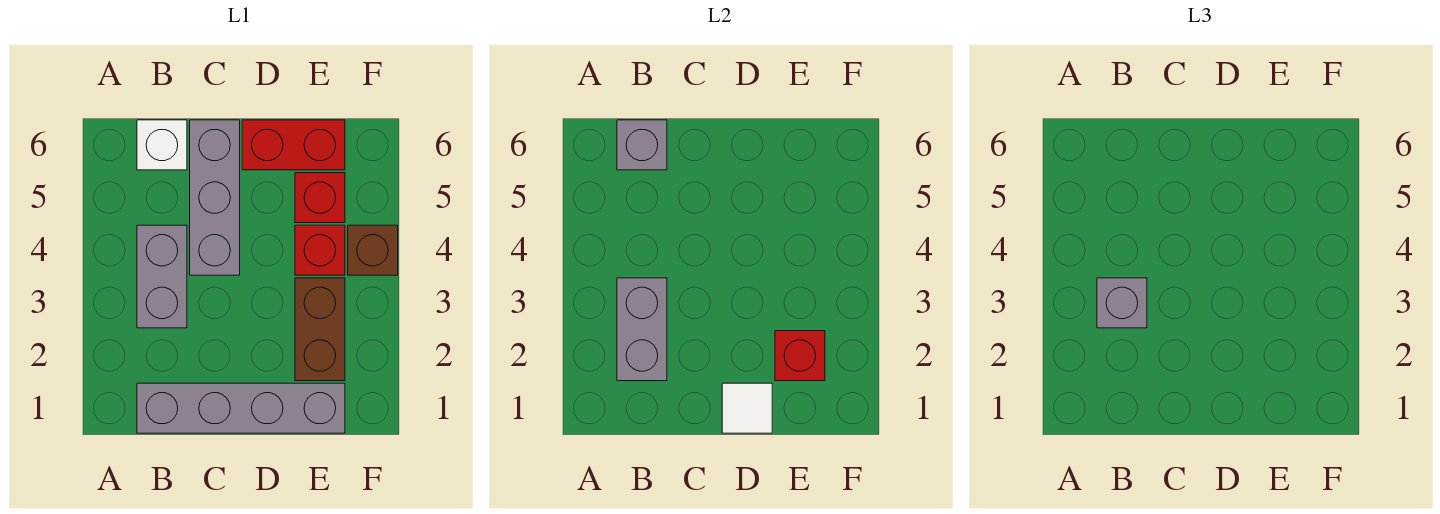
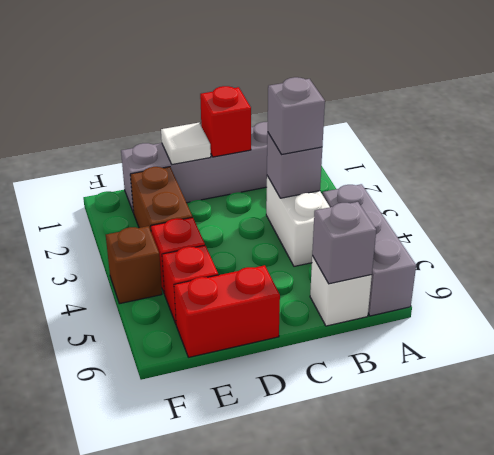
grey brick B2:B3 level 2 -> grey brick B3 level 2
grey brick B3:B4 level 1 -> white brick B3:B4 level 1
grey brick C4:C6 level 1 -> grey brick A4:A6 level 1
red brick E2 level 2 -> red brick C1 level 2

